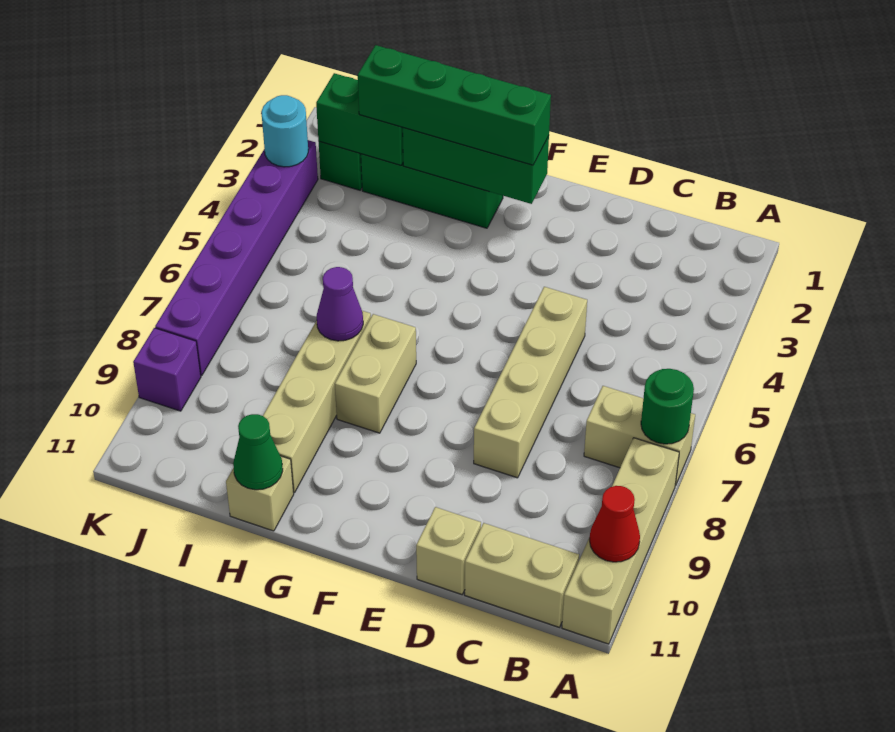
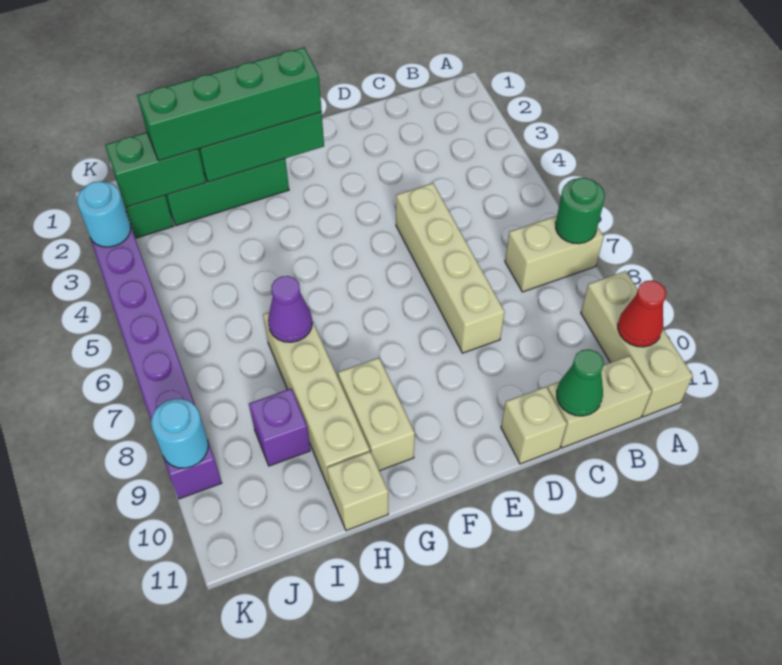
tan brick A8:A11 level 1 -> tan brick A9:A11 level 1
tan brick G7:G8 level 1 -> tan brick G9:G10 level 1
green cone H11 level 2 -> green cone C11 level 2
none -> purple brick I9 level 1
none -> cyan round brick K9 level 2

